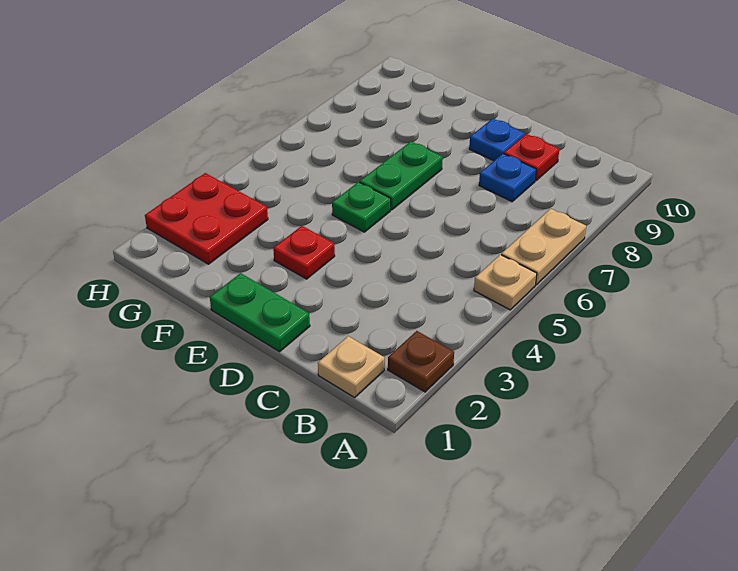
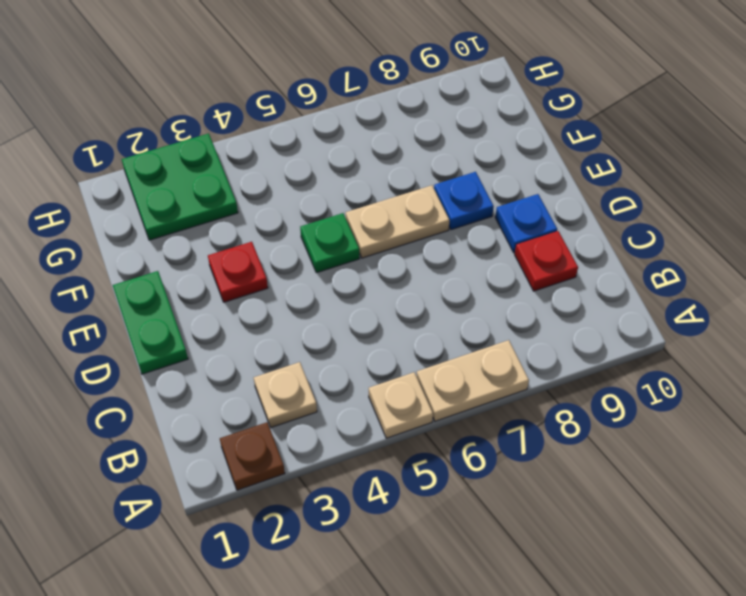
tan plate B1 level 1 -> tan plate B3 level 1
blue plate C8 level 1 -> blue plate E8 level 1
green plate E6:E7 level 1 -> tan plate E6:E7 level 1
red plate G2:H3 level 1 -> green plate G2:H3 level 1

